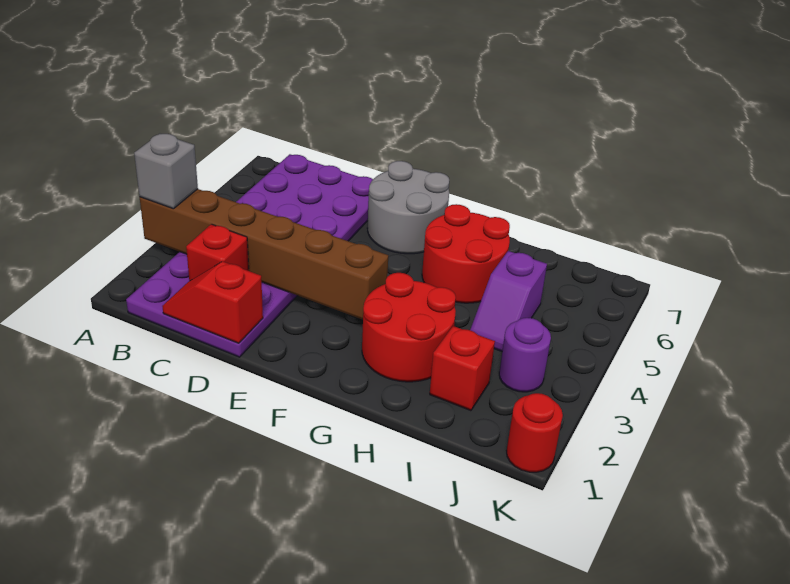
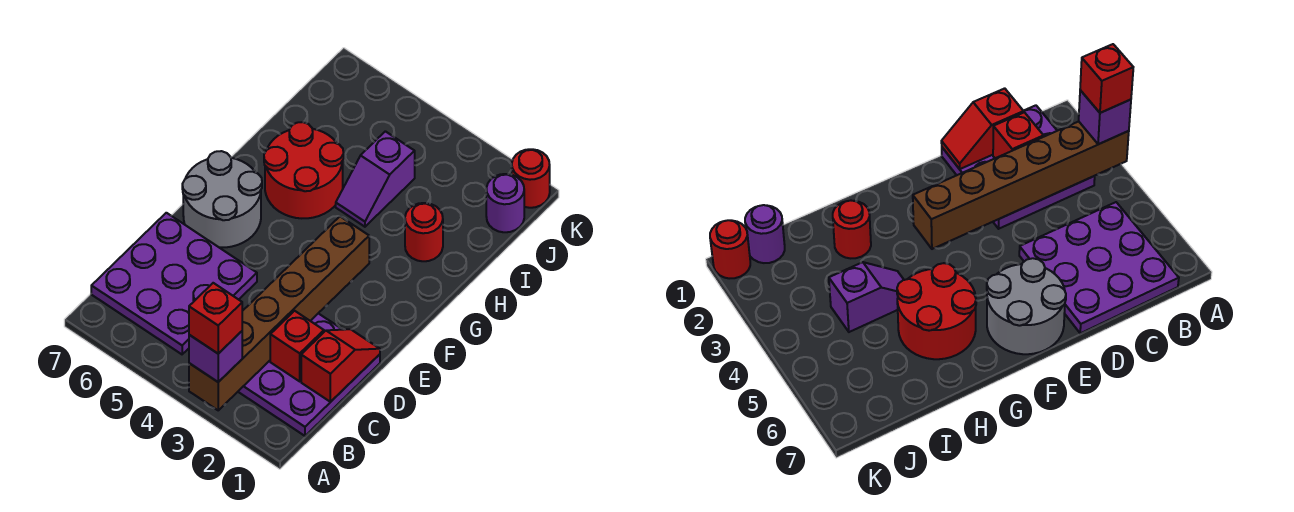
grey brick A3 level 3 -> purple brick A3 level 3
red slope C1:D1 level 2 top D -> red slope C1:D1 level 2 top C
red round brick G2:H3 level 1 -> red round brick H2 level 1
red brick I2 level 1 -> red brick A3 level 4
purple slope I4:I5 level 1 top 5 -> purple slope H4:I4 level 1 top I
purple round brick J3 level 1 -> purple round brick J1 level 1

